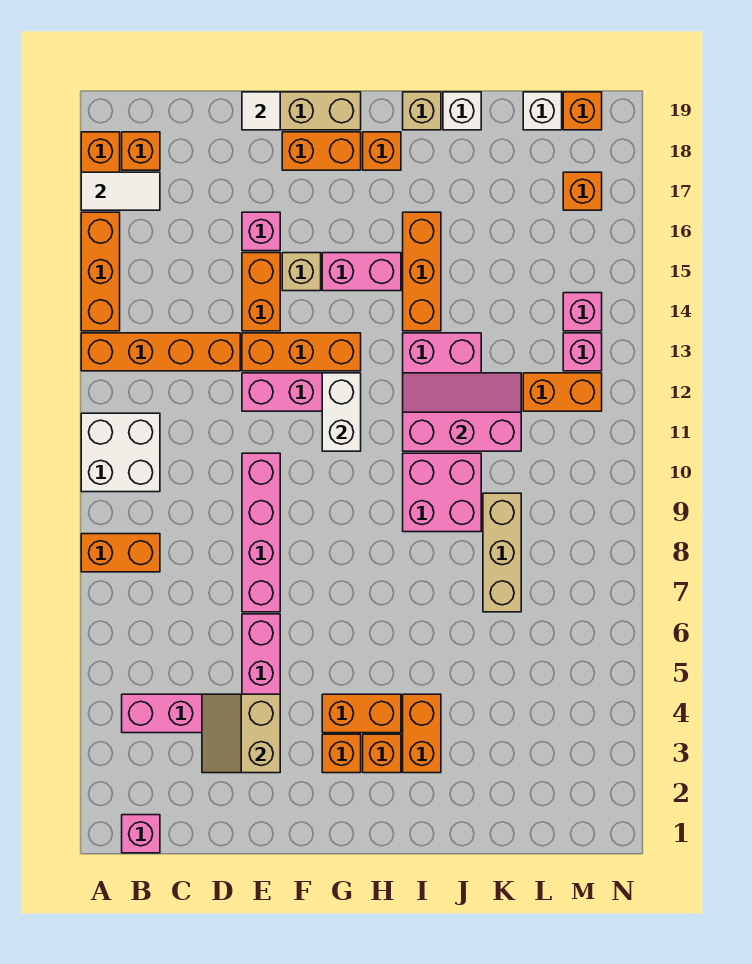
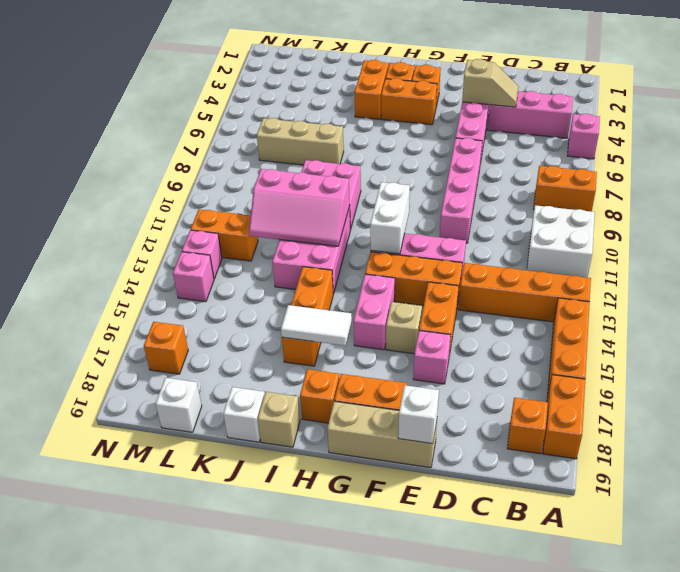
white tile A17:B17 level 2 -> white tile H16:I16 level 2
pink brick B1 level 1 -> pink brick A5 level 1
tan slope D3:E4 level 2 top E -> tan slope D4:E4 level 2 top E
white tile E19 level 2 -> white brick E19 level 2
pink brick G15:H15 level 1 -> pink brick G14:G15 level 1
tan brick K7:K9 level 1 -> tan brick J7:L7 level 1
orange brick M19 level 1 -> none

